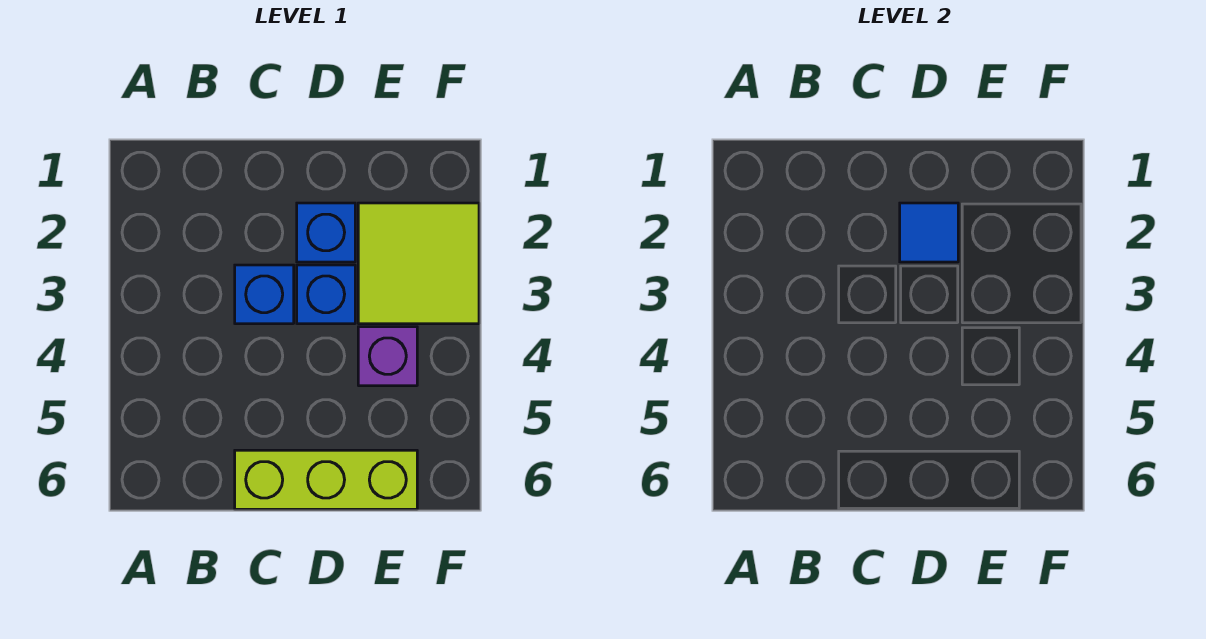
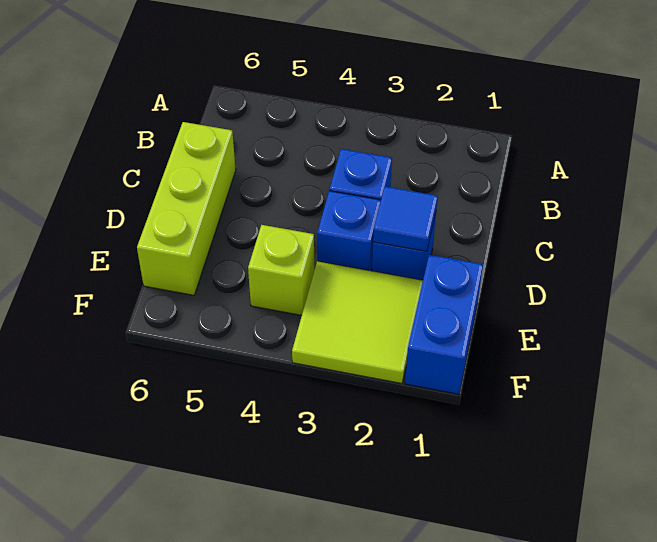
none -> blue brick E1:F1 level 1
purple brick E4 level 1 -> lime brick E4 level 1

